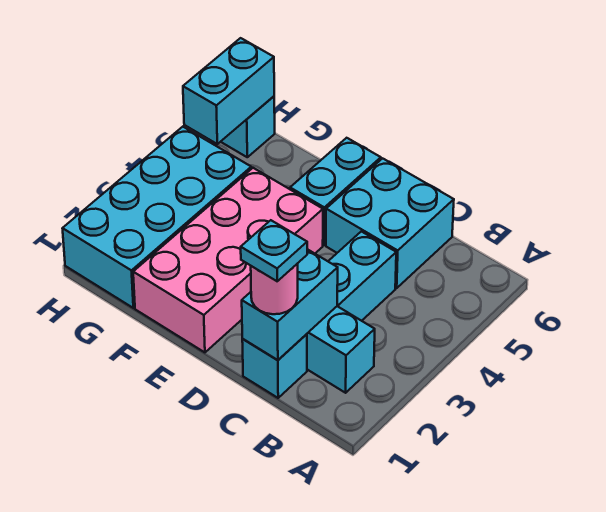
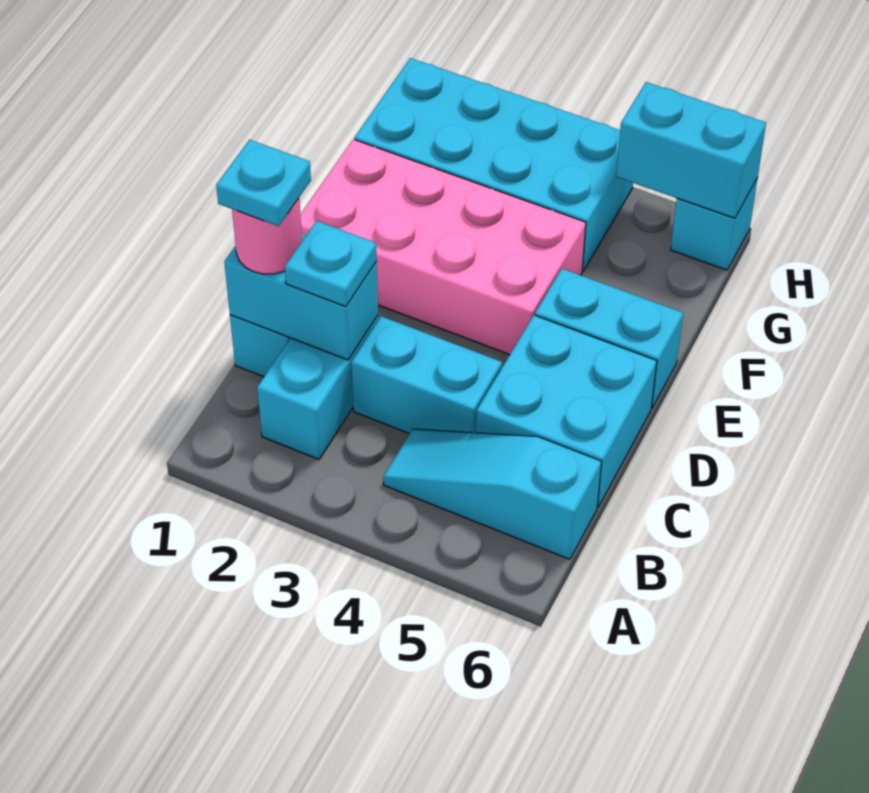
none -> cyan slope B4:B6 level 1 top 6
none -> cyan plate C2 level 3

